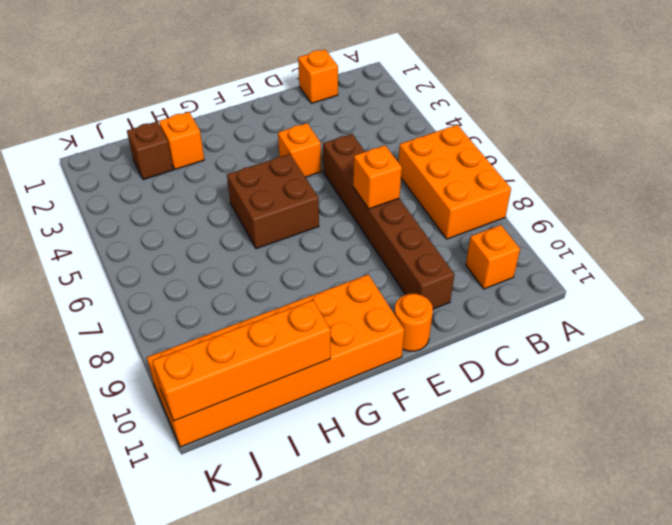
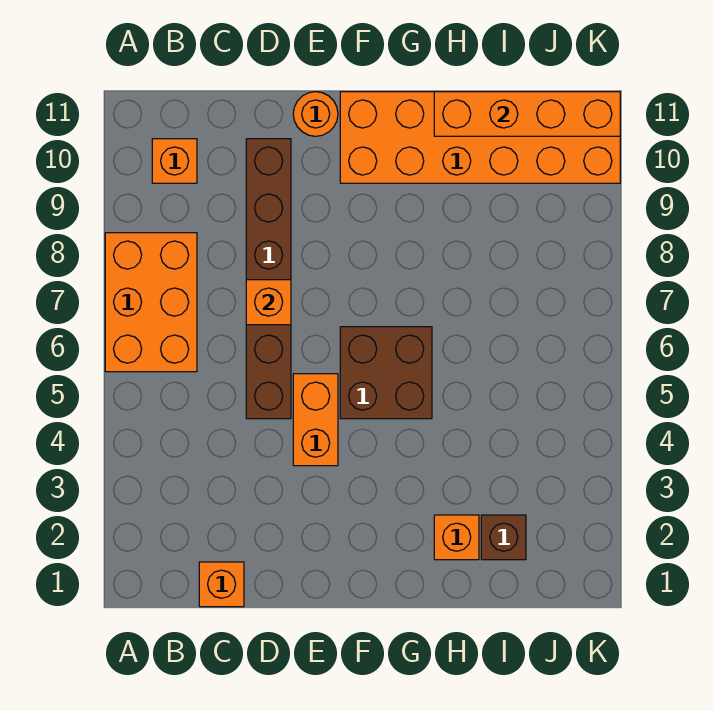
orange brick E4 level 1 -> orange brick E4:E5 level 1

